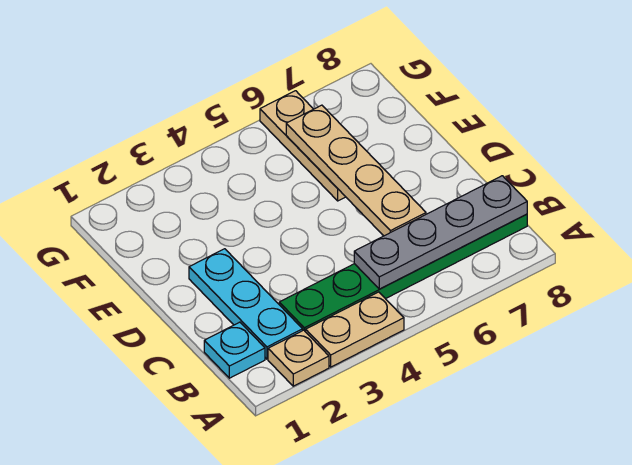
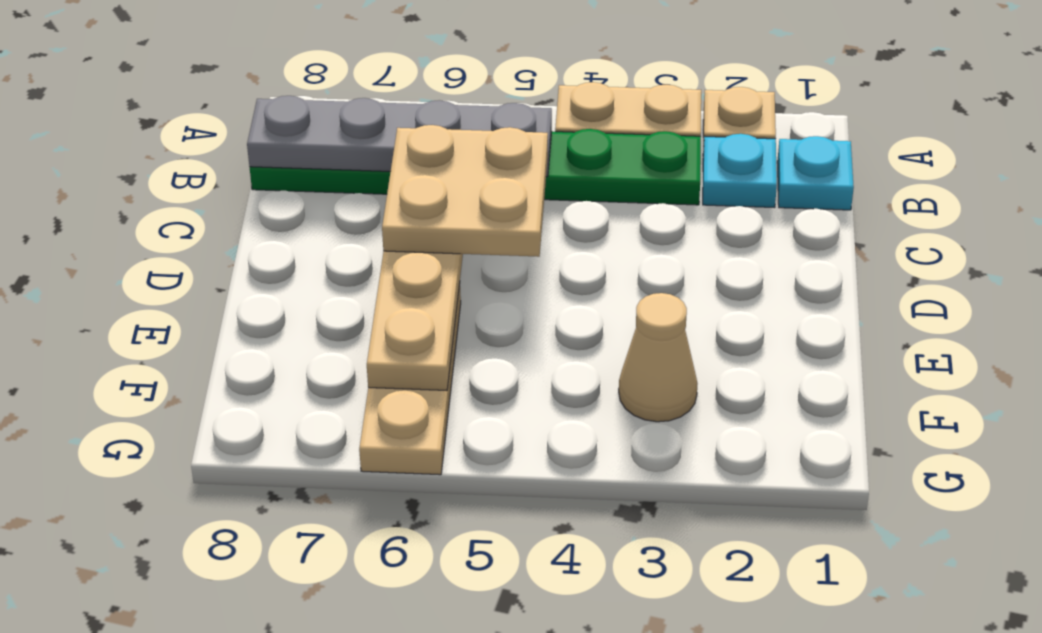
cyan plate B2:D2 level 1 -> cyan plate B2 level 1
none -> tan plate C5:D6 level 3
none -> tan cone F3 level 1

